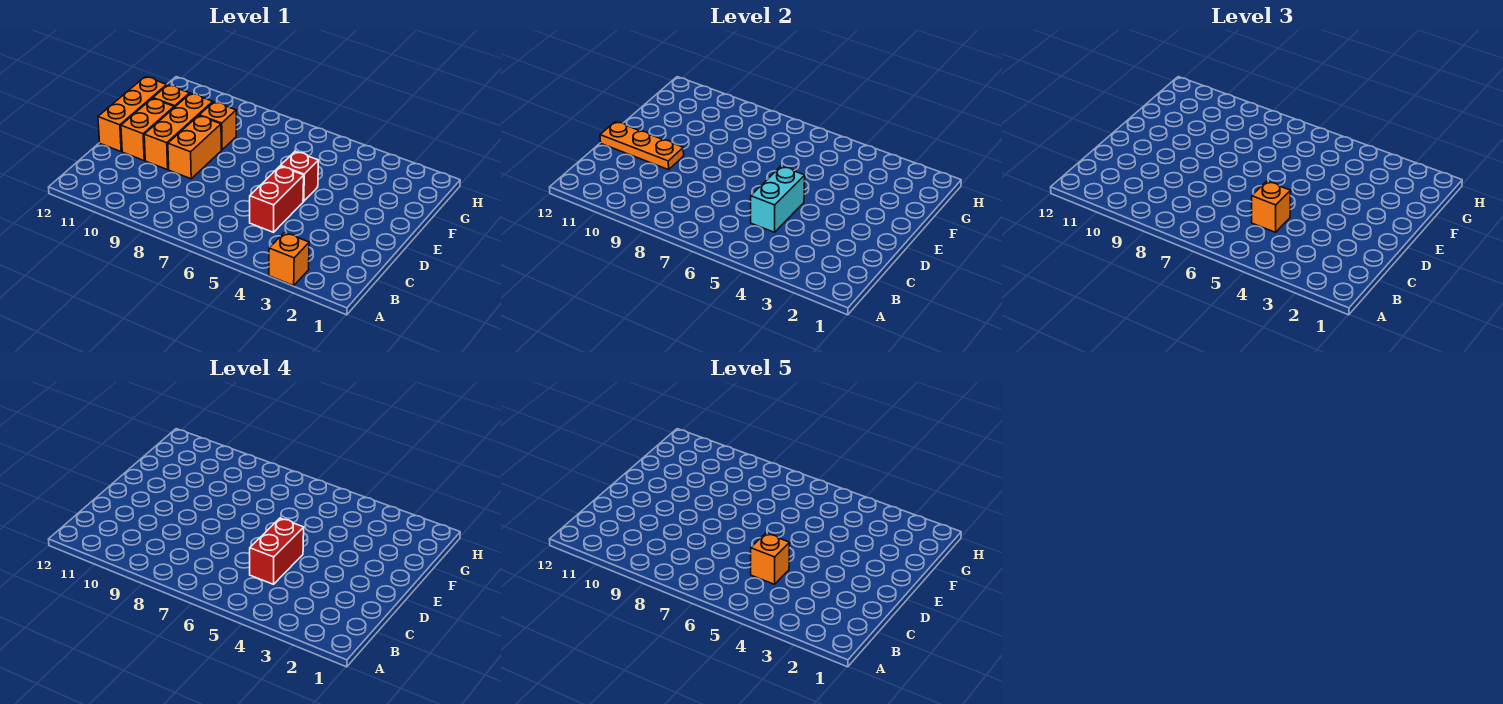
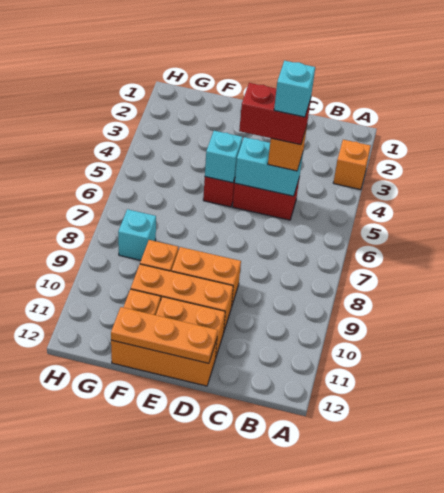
orange brick C5 level 5 -> cyan brick C5 level 5
orange plate D10:D12 level 2 -> orange plate D12:F12 level 2
none -> cyan brick E5 level 2
none -> cyan brick G8 level 1

